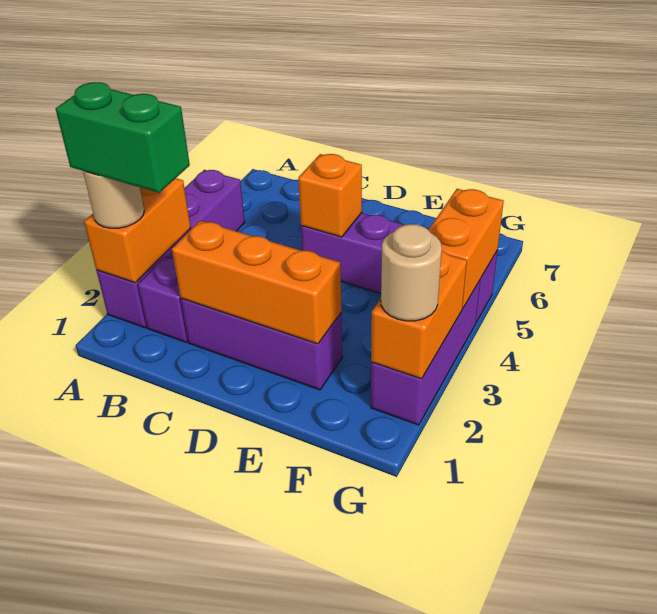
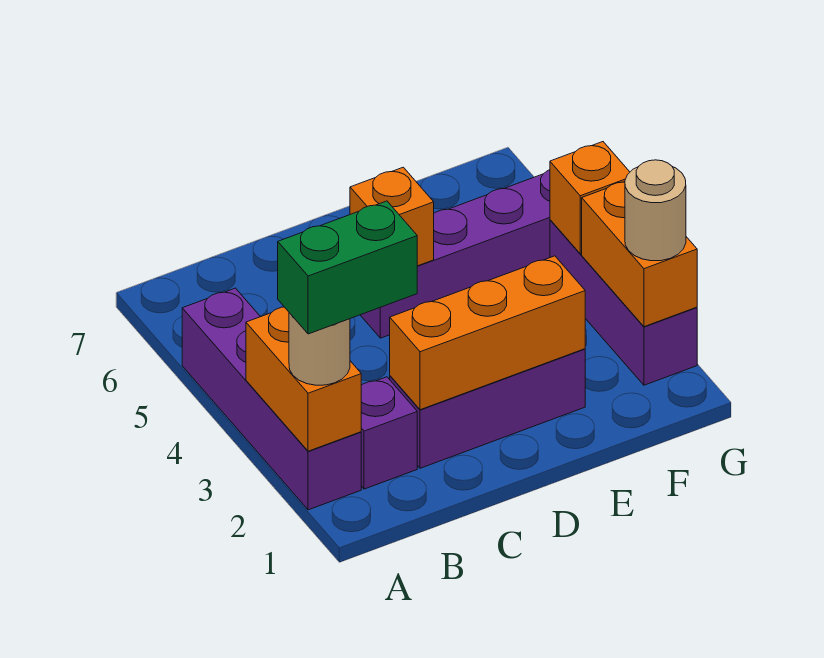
orange brick G4:G5 level 2 -> orange brick G4 level 2

